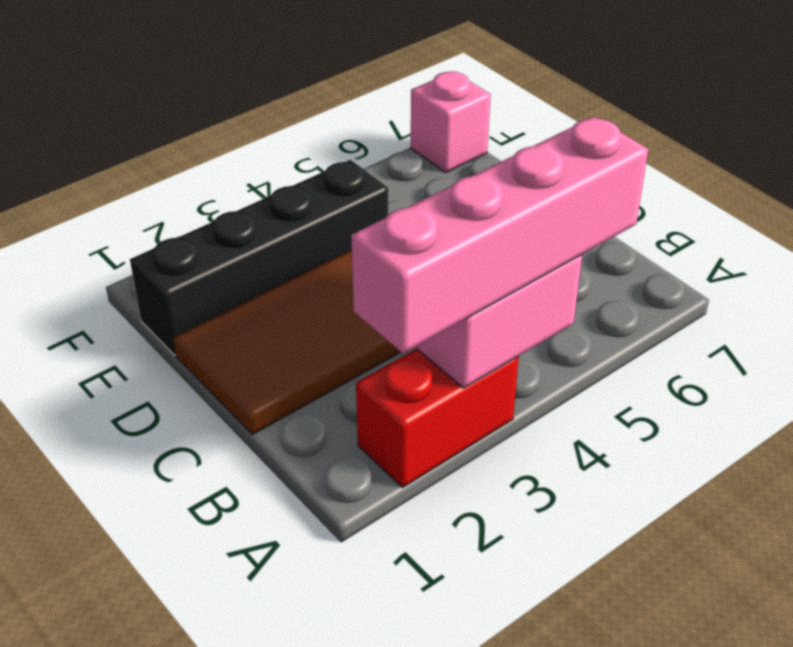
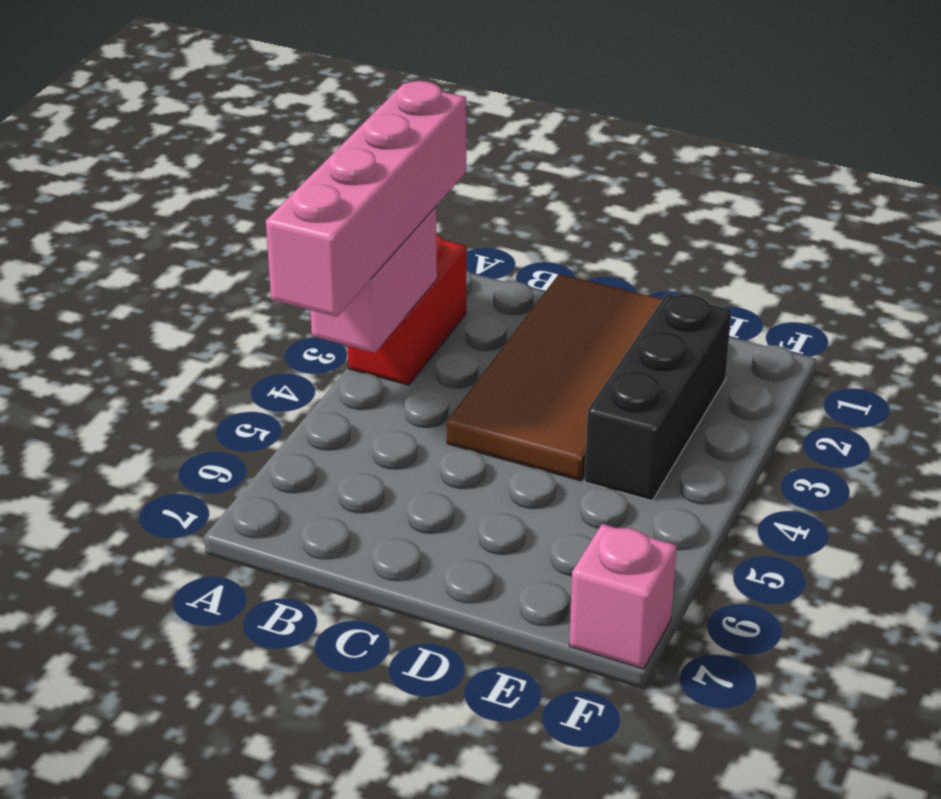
black brick E1:E4 level 1 -> black brick E2:E4 level 1

